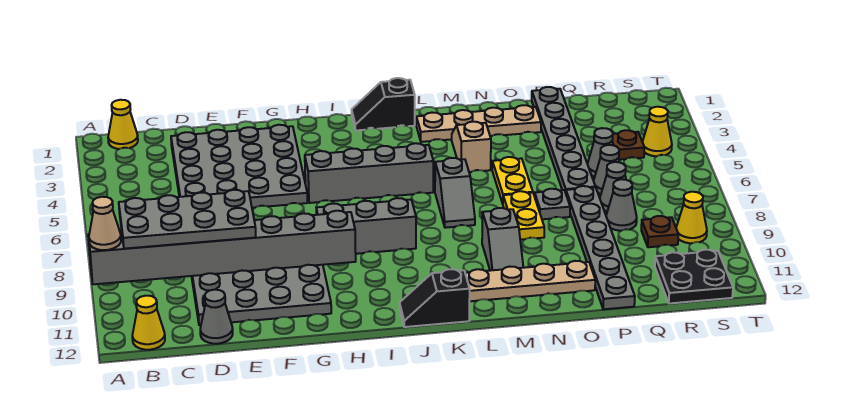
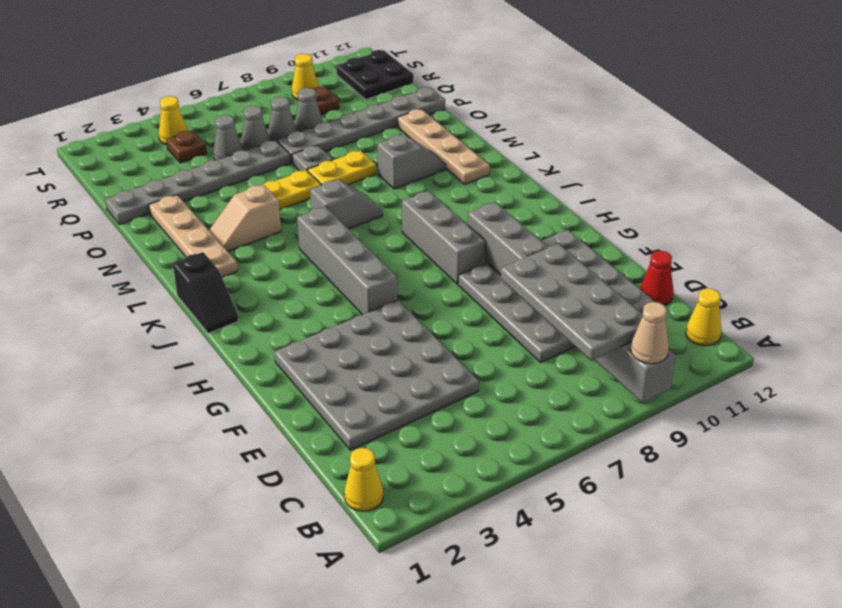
grey cone D12 level 1 -> red cone D12 level 1
black slope J12:K12 level 1 top K -> none

